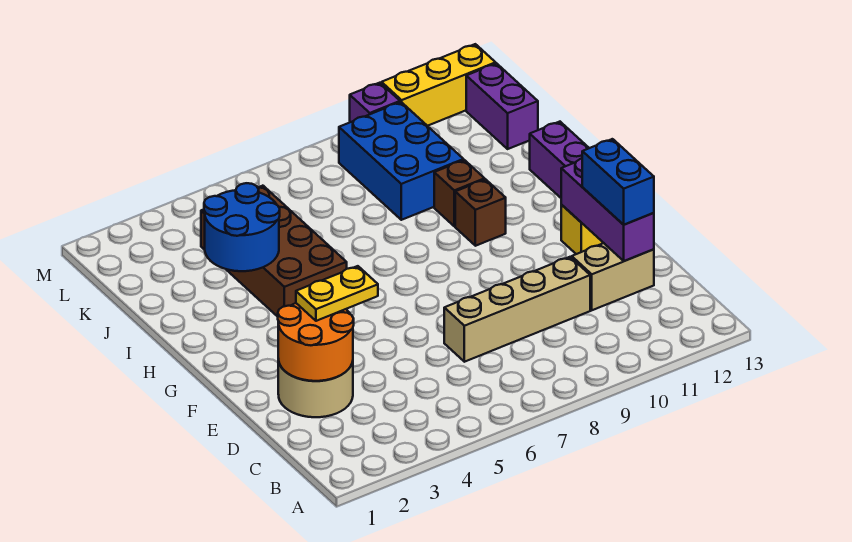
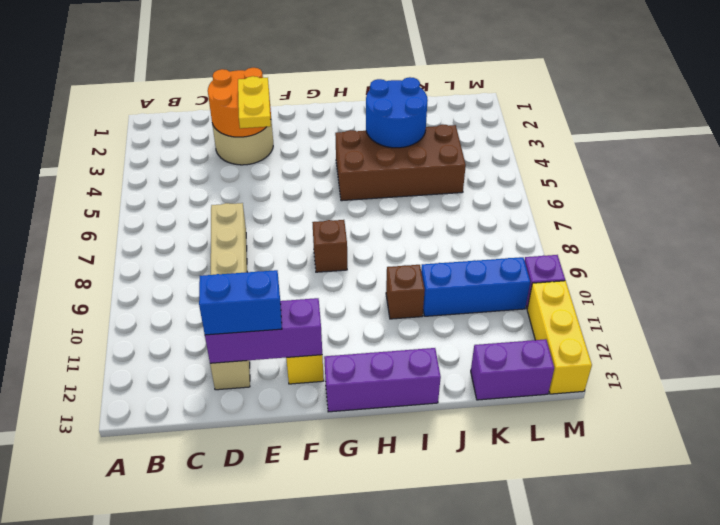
brown brick H10 level 1 -> brown brick G8 level 1
blue brick J9:L10 level 1 -> blue brick J10:L10 level 1

